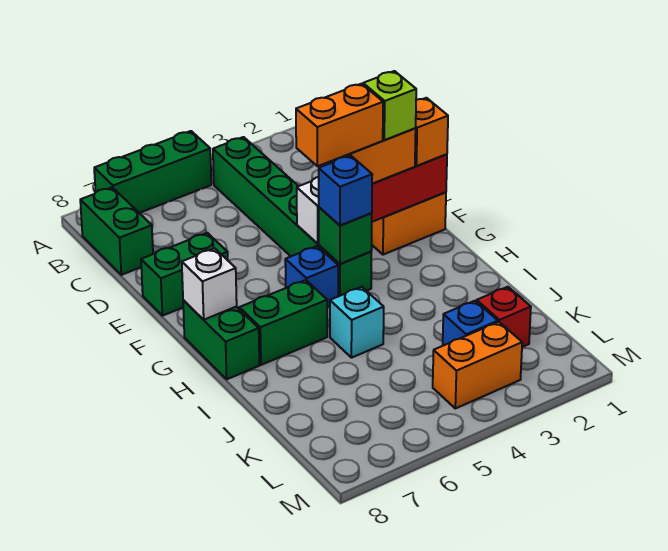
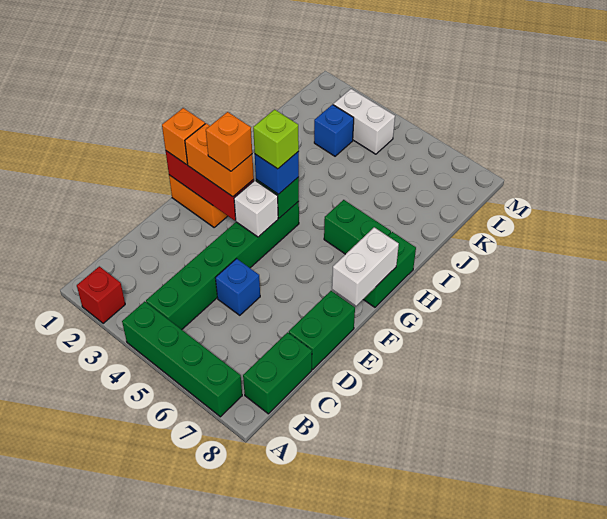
green brick A5:A7 level 1 -> green brick A4:A7 level 1
green brick E7:E8 level 1 -> green brick D8:E8 level 1
lime brick F2 level 4 -> lime brick G4 level 4
orange brick F3:F4 level 4 -> orange brick F3 level 4
blue brick G5 level 1 -> blue brick D5 level 1
white brick G8 level 2 -> white brick F8:G8 level 2
cyan brick I5 level 1 -> none
red brick K2 level 1 -> red brick A2 level 1
orange brick L3:L4 level 1 -> white brick L3:L4 level 1

